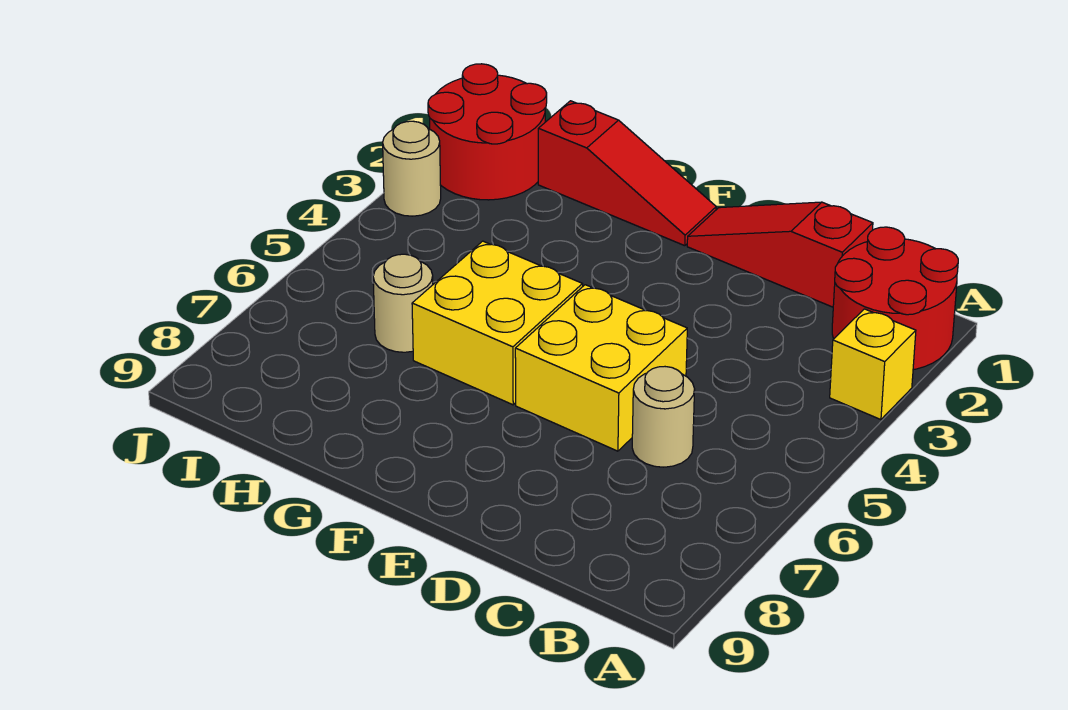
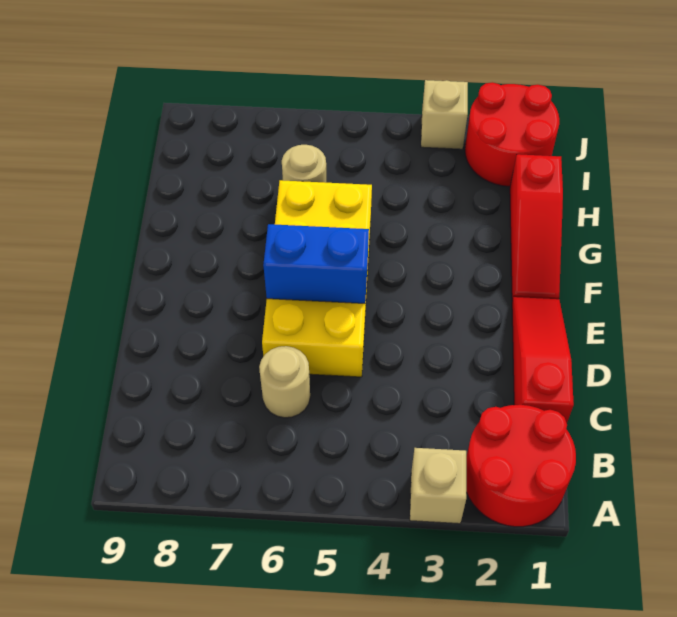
yellow brick A3 level 1 -> tan brick A3 level 1
none -> blue brick E5:E6 level 2
tan round brick J3 level 1 -> tan brick J3 level 1

